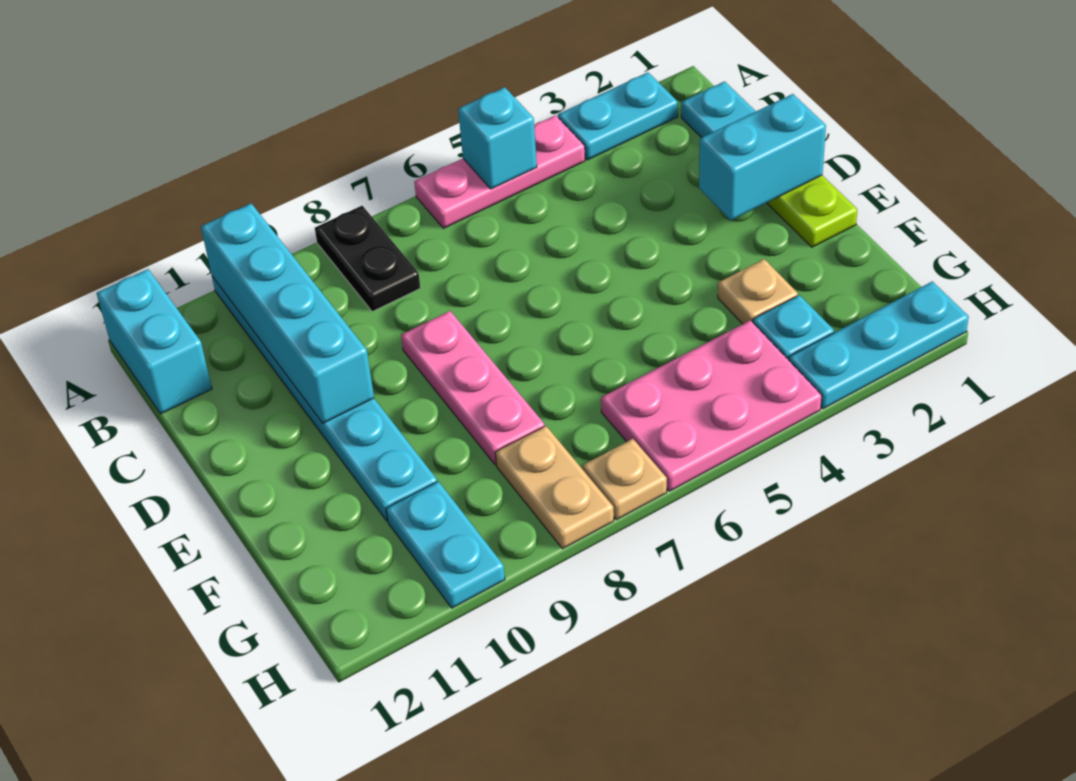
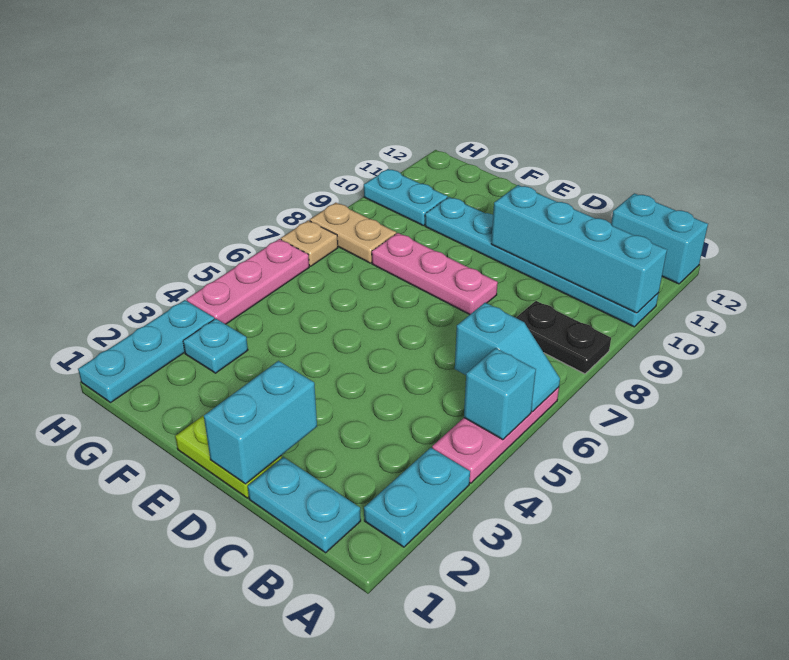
none -> cyan slope A6:B6 level 2 top B
tan plate F3 level 1 -> none
pink plate G4:H6 level 1 -> pink plate H4:H6 level 1

